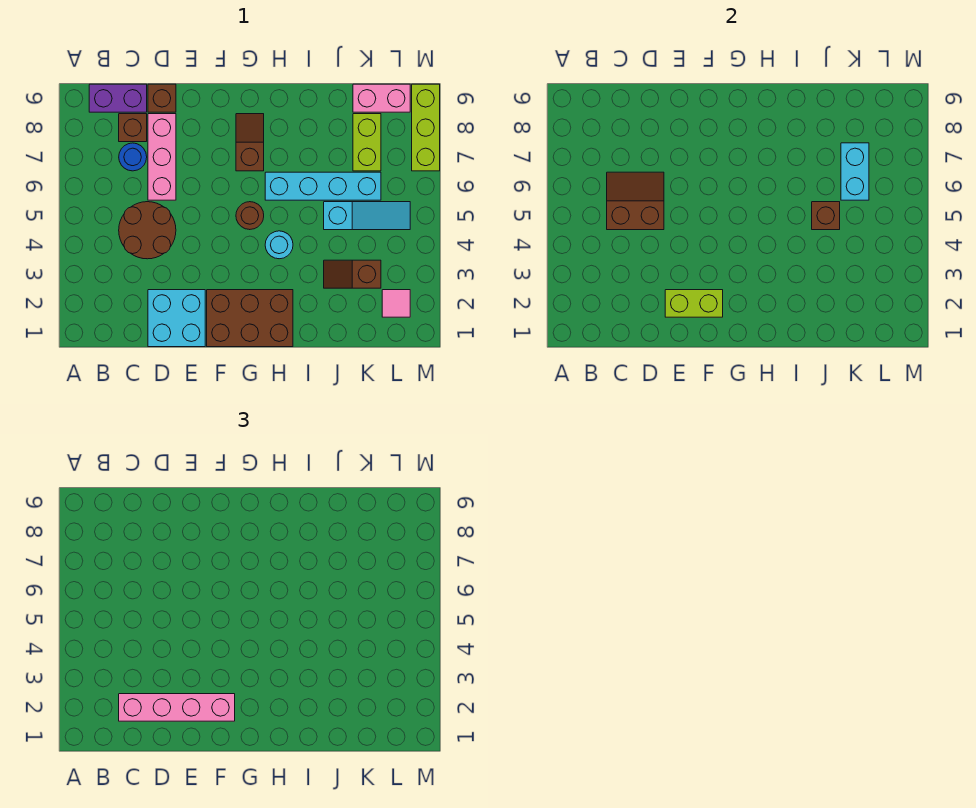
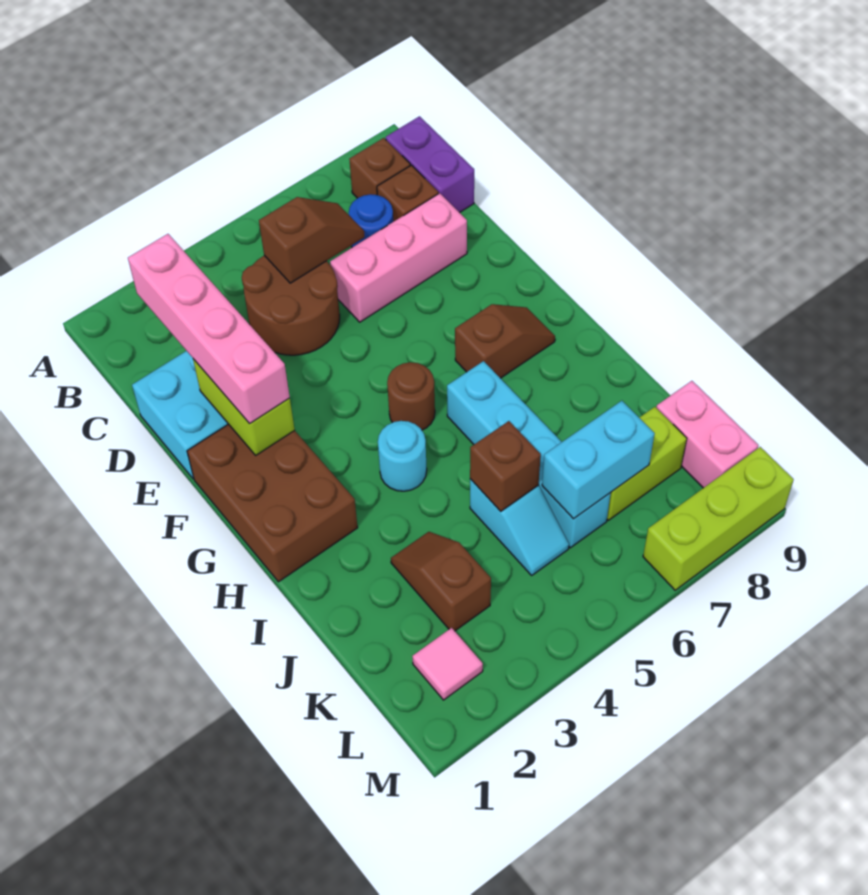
brown slope C5:D6 level 2 top 5 -> brown slope C5:C6 level 2 top 5
brown brick D9 level 1 -> brown brick B8 level 1
cyan slope J5:L5 level 1 top J -> cyan slope J5:K5 level 1 top J

